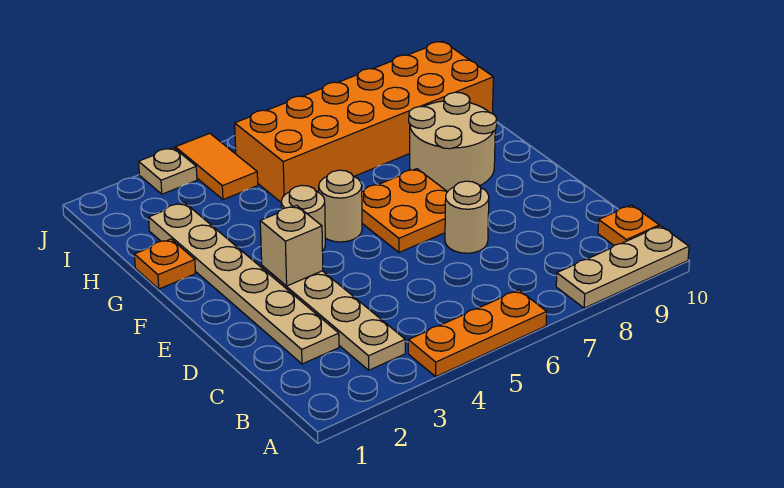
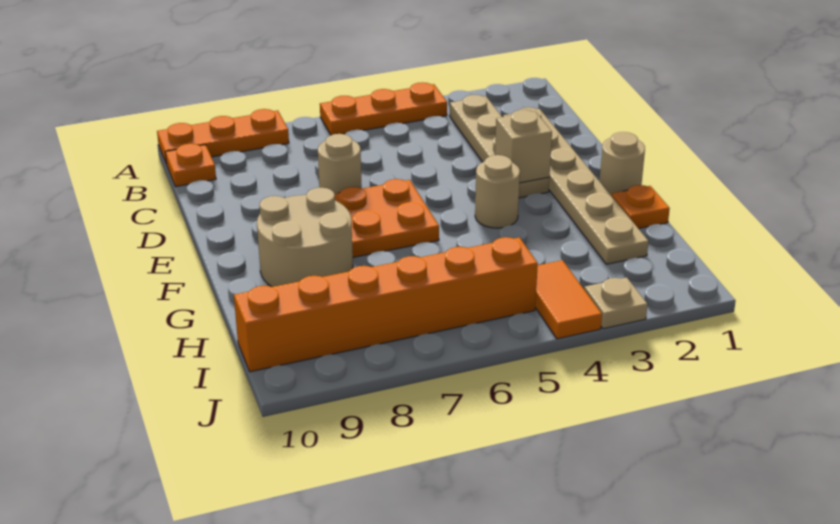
tan plate A8:A10 level 1 -> orange plate A8:A10 level 1
tan round brick F5 level 1 -> tan round brick F1 level 1
orange brick H5:I10 level 1 -> orange brick I5:I10 level 1

